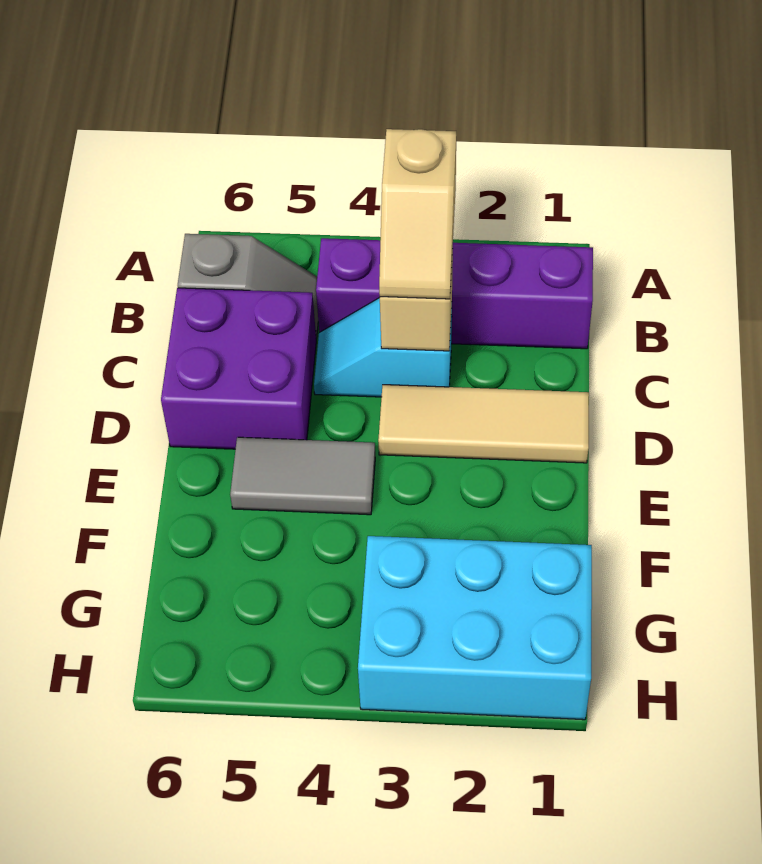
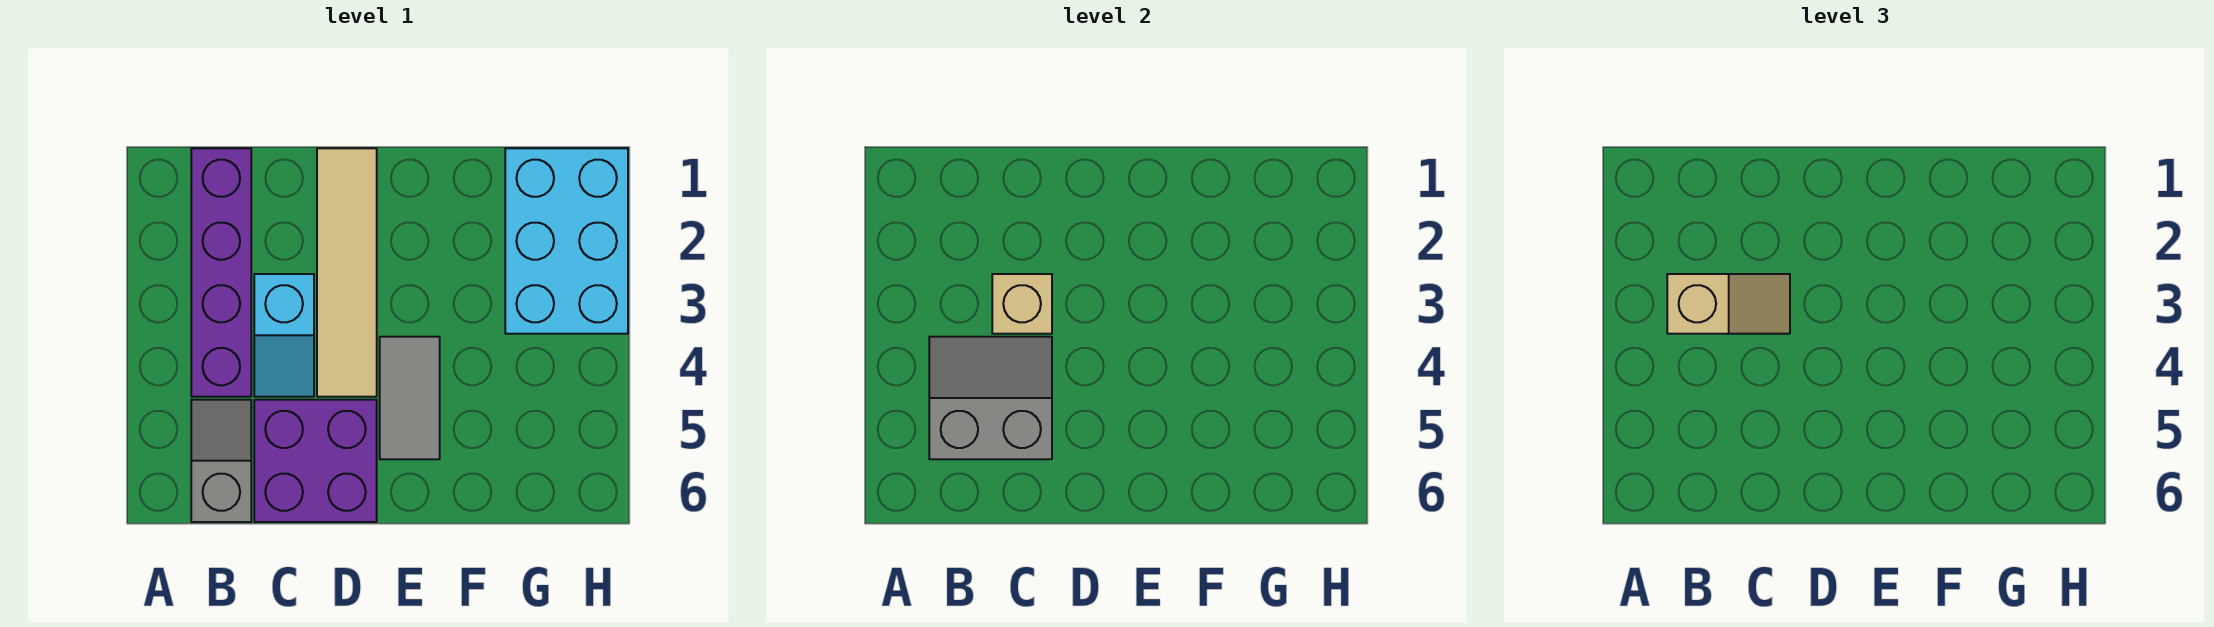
none -> grey slope B4:C5 level 2 top 5
tan tile D1:D3 level 1 -> tan tile D1:D4 level 1

